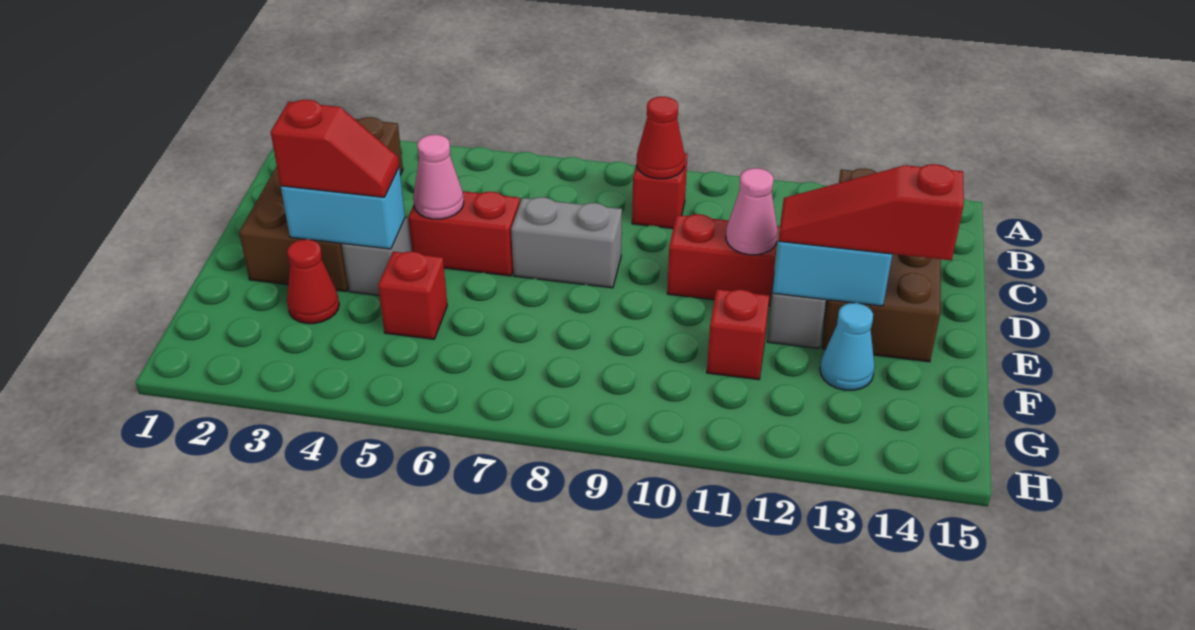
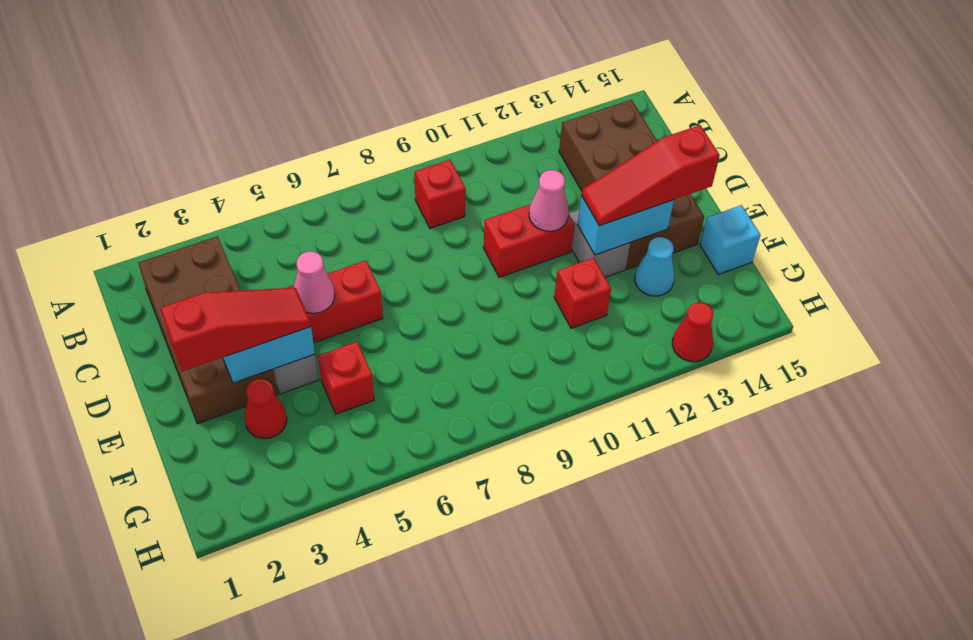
red cone B9 level 2 -> red cone H13 level 1
grey brick D7:D8 level 1 -> none
red slope E3:E4 level 3 top 3 -> red slope E2:E4 level 3 top 2
none -> cyan brick F15 level 1

